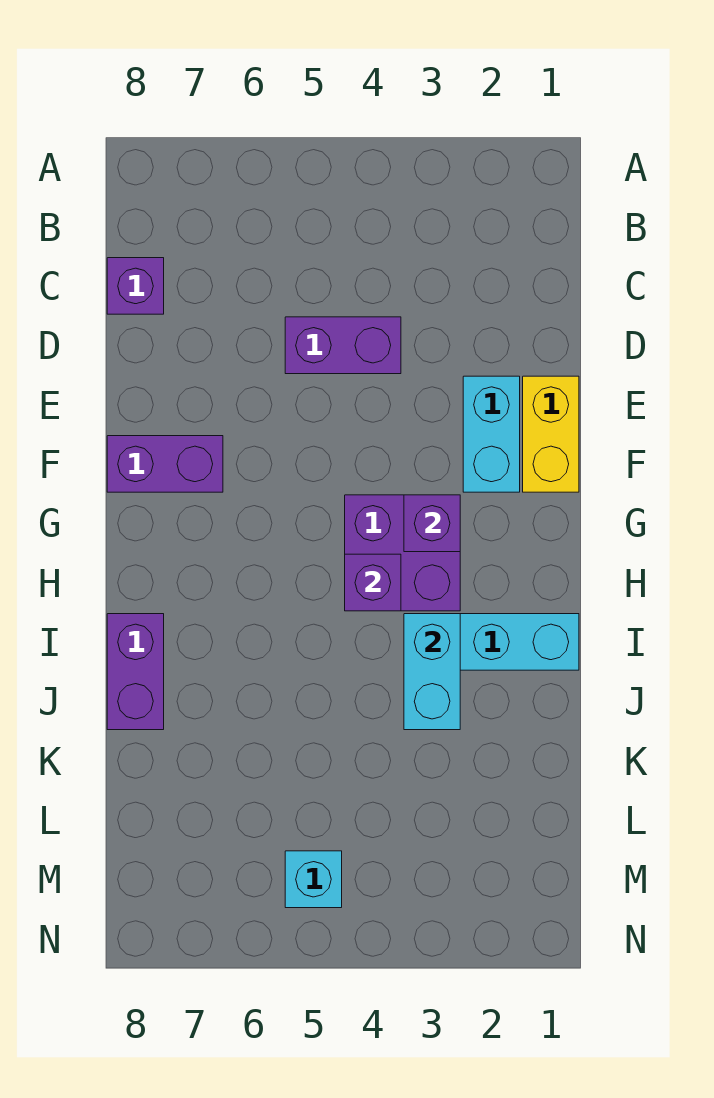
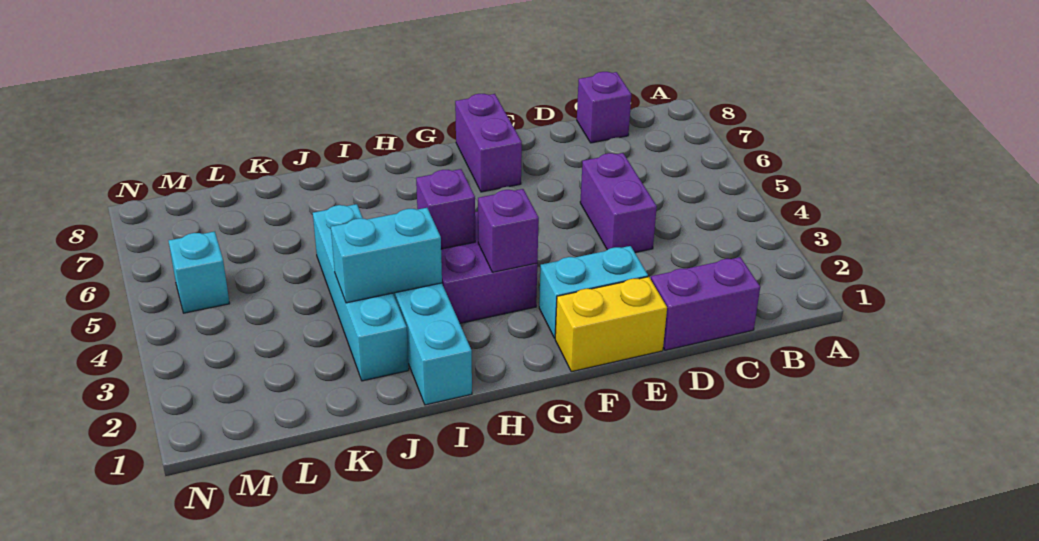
purple brick I8:J8 level 1 -> purple brick C1:D1 level 1
none -> cyan brick J2:J5 level 1

